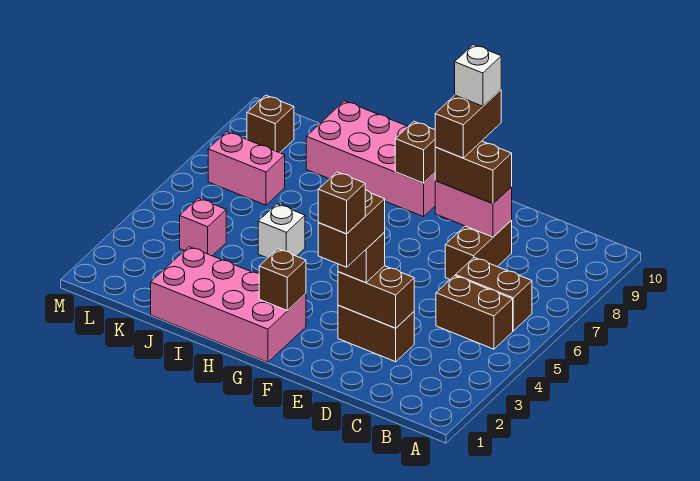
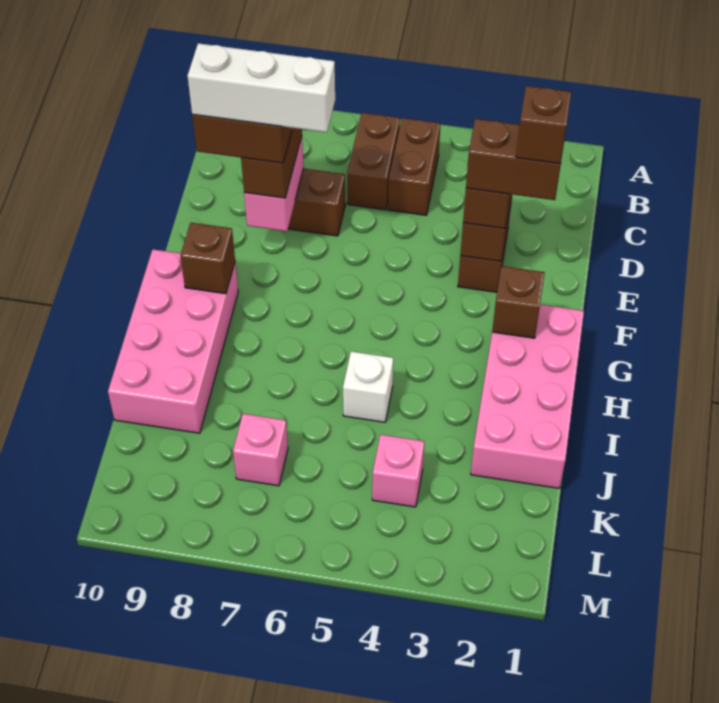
white brick E9 level 5 -> white brick E7:E9 level 5
pink brick K7:L7 level 1 -> pink brick K7 level 1
brown brick L9 level 1 -> none

